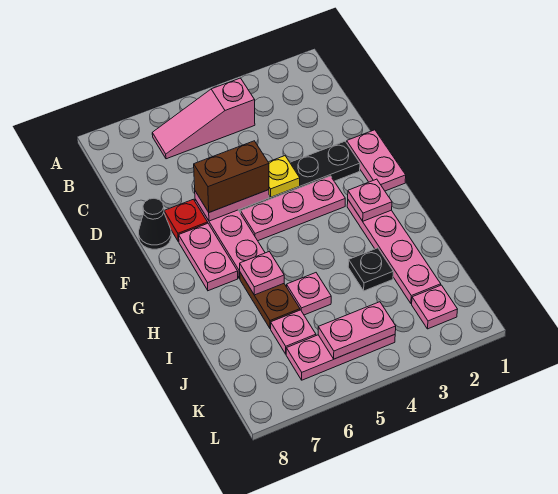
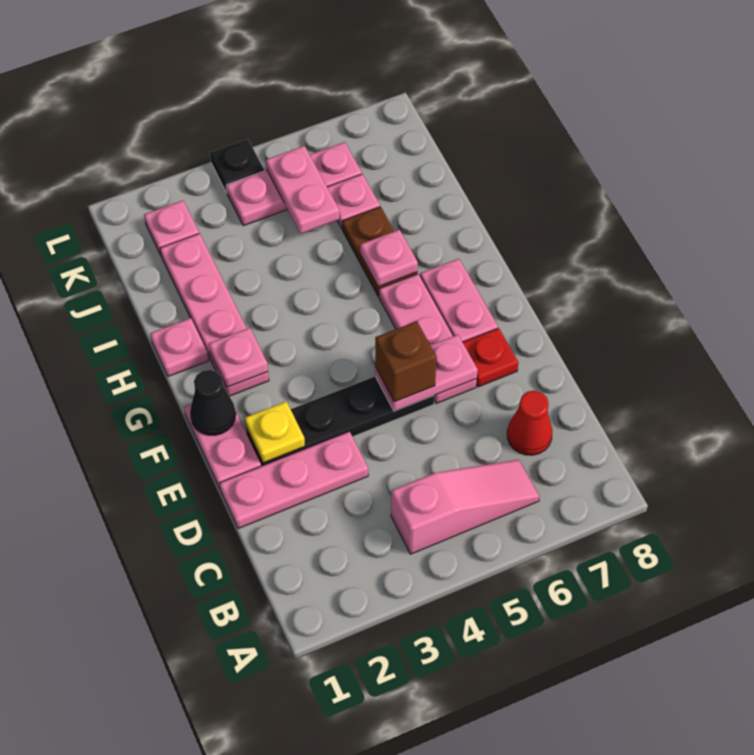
none -> red cone C7 level 1
yellow plate E4 level 2 -> yellow plate E2 level 2
brown brick E5:E6 level 3 -> brown brick E5 level 3
black cone E8 level 1 -> black cone F1 level 2
pink plate F3:F5 level 1 -> pink plate D1:D3 level 1
black plate I3 level 1 -> black plate L4 level 1
pink plate I5 level 1 -> pink plate H1 level 1
pink plate K4:K5 level 2 -> pink plate J5:K5 level 2

